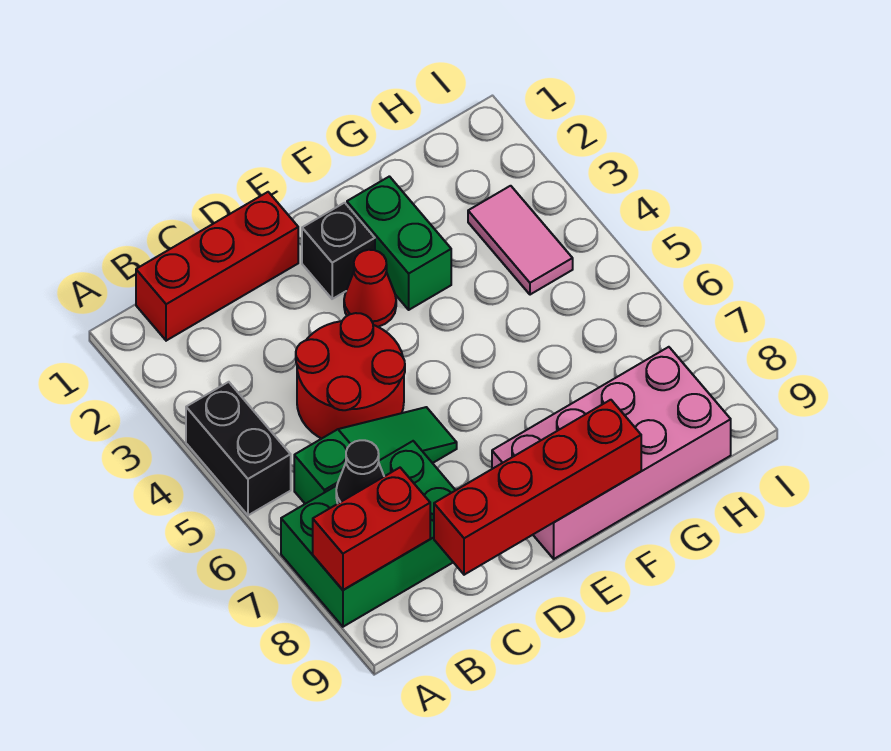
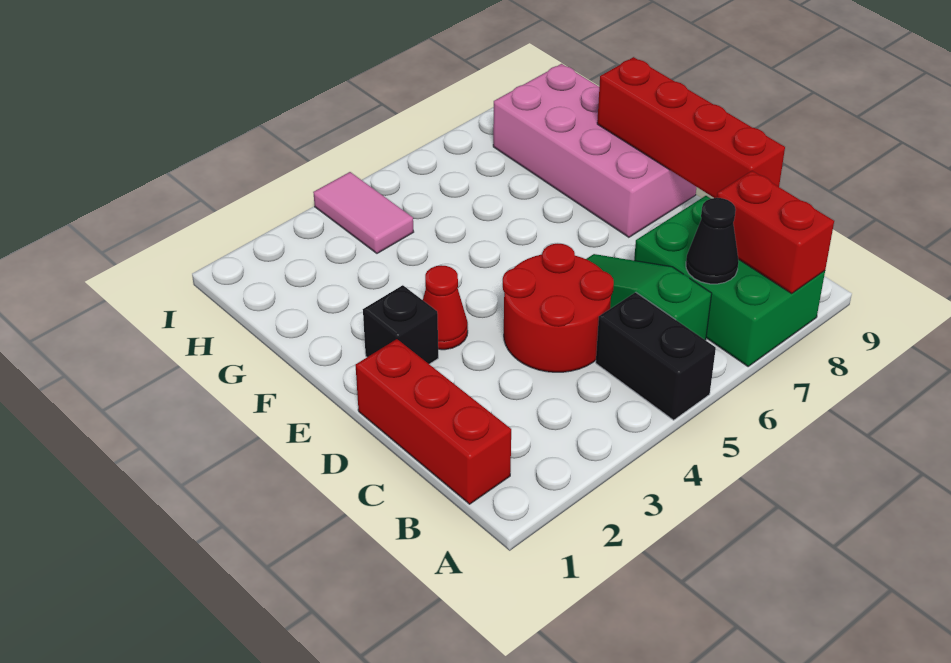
black brick A4:A5 level 1 -> black brick A5:B5 level 1
green brick F2:F3 level 1 -> none
pink tile H3:H4 level 1 -> pink tile H4:I4 level 1

